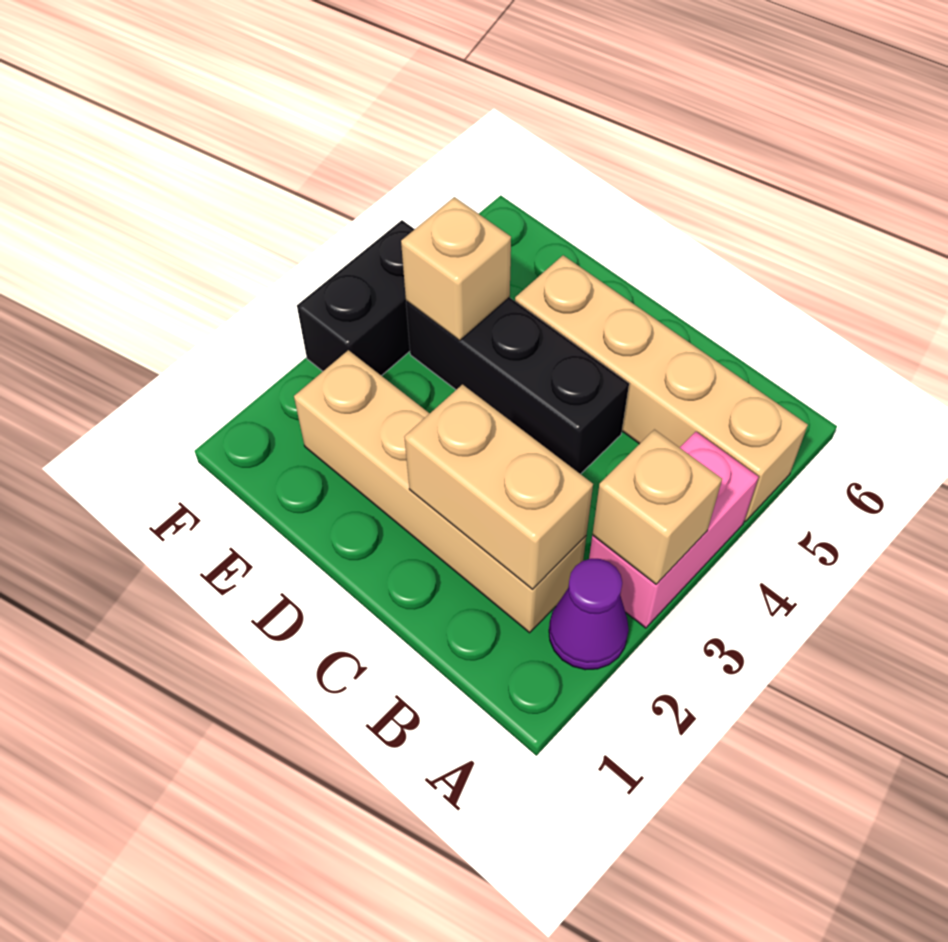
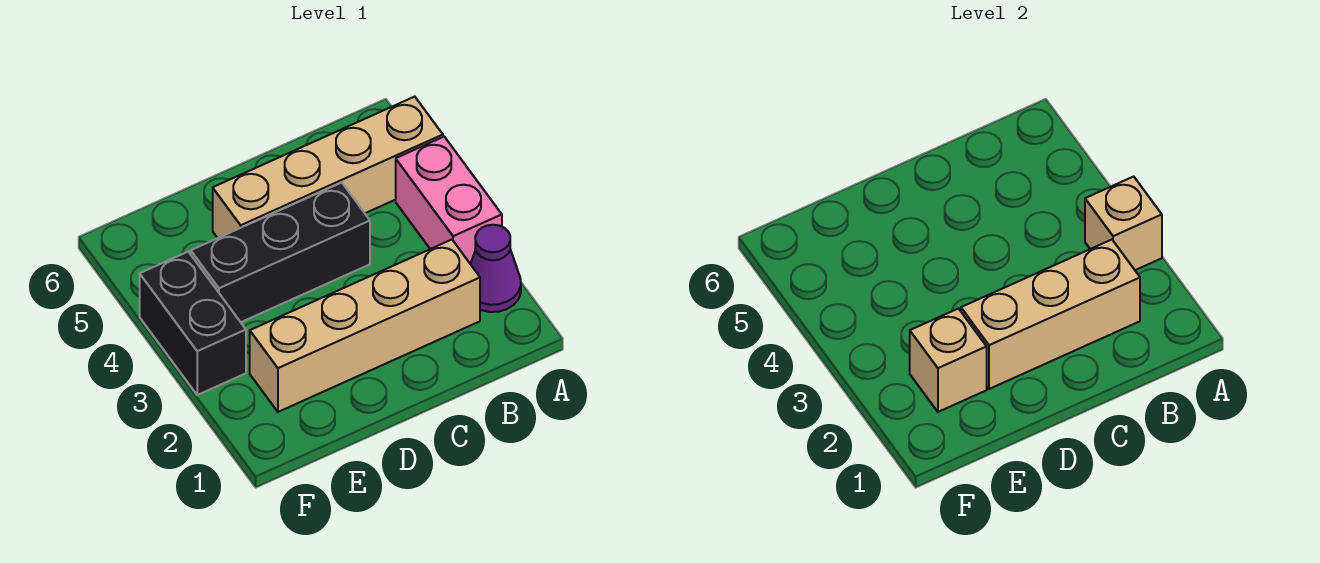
tan brick B2:C2 level 2 -> tan brick B2:D2 level 2
tan brick E4 level 2 -> tan brick E2 level 2

